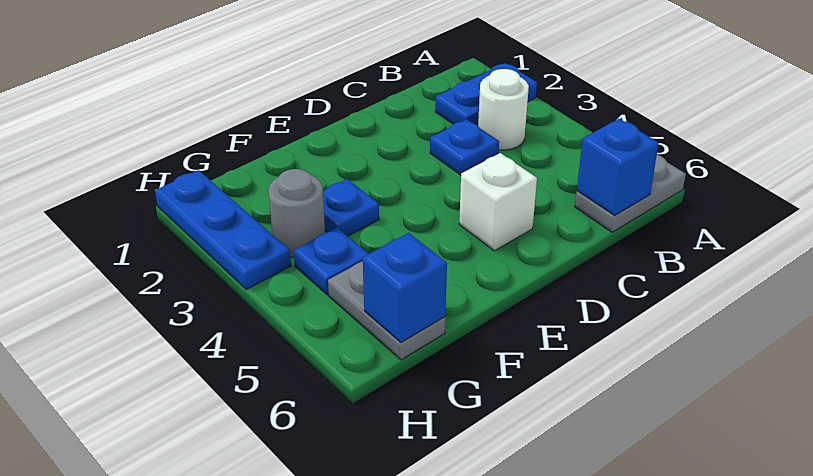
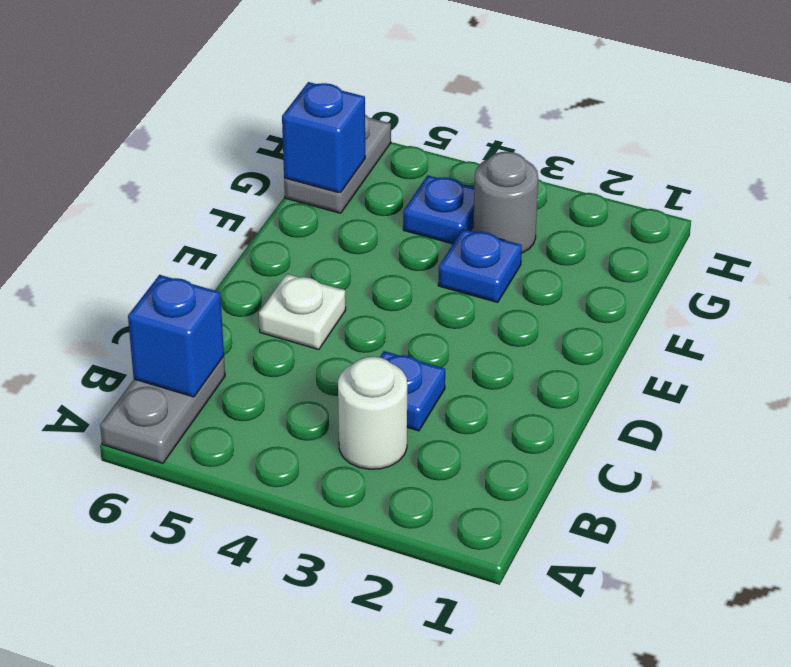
blue plate A2:B2 level 1 -> none
white brick D5 level 1 -> white plate D5 level 1
grey plate G5:G6 level 1 -> grey plate G6:H6 level 1
blue plate H1:H3 level 1 -> none

